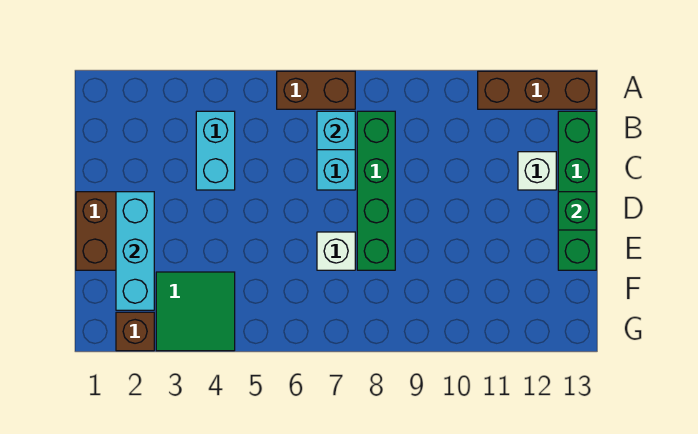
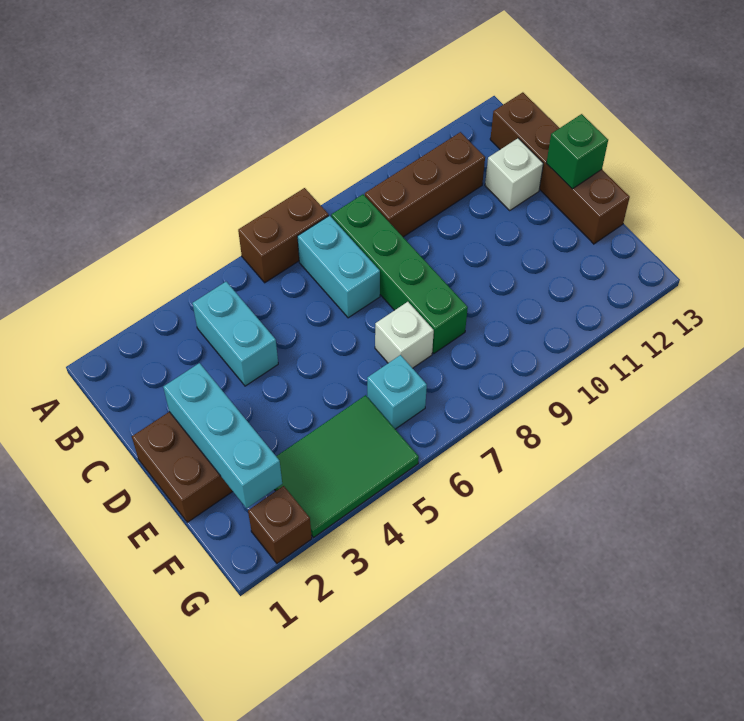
brown brick A11:A13 level 1 -> brown brick B9:B11 level 1
cyan brick B7 level 2 -> cyan brick F6 level 1
green brick B13:E13 level 1 -> brown brick B13:E13 level 1
green tile F3:G4 level 1 -> green tile F3:G5 level 1

